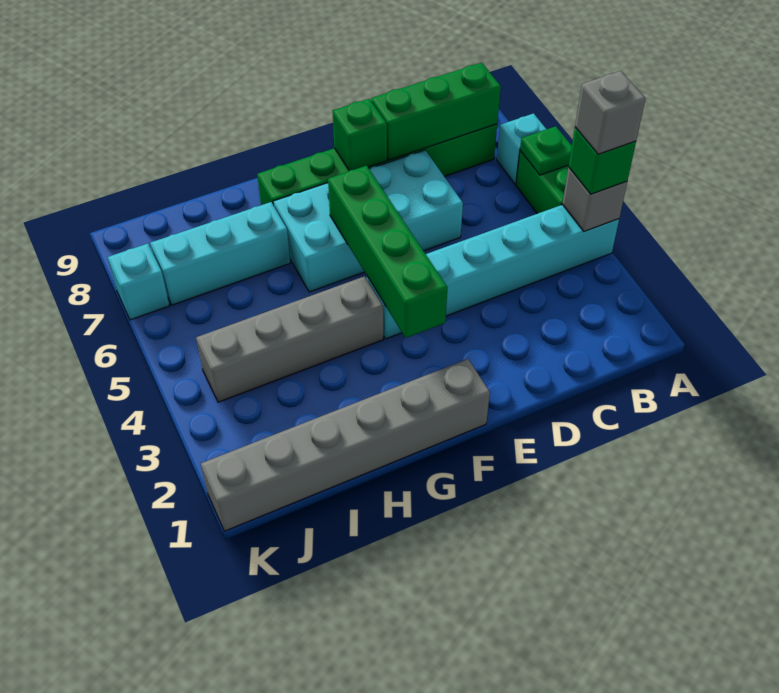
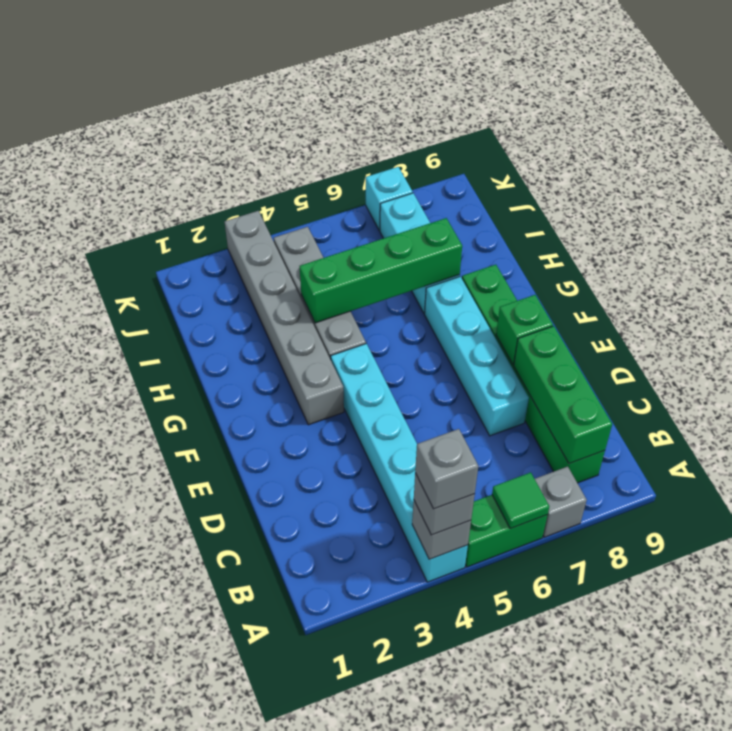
green brick A4 level 3 -> grey brick A4 level 3
green plate A6 level 2 -> green tile A6 level 2
cyan brick A7 level 1 -> grey brick A7 level 1
cyan brick D6:G7 level 1 -> cyan brick D7:G7 level 1
grey brick F1:K1 level 1 -> grey brick F3:K3 level 1
green brick F3:F6 level 2 -> green brick H4:H7 level 2

